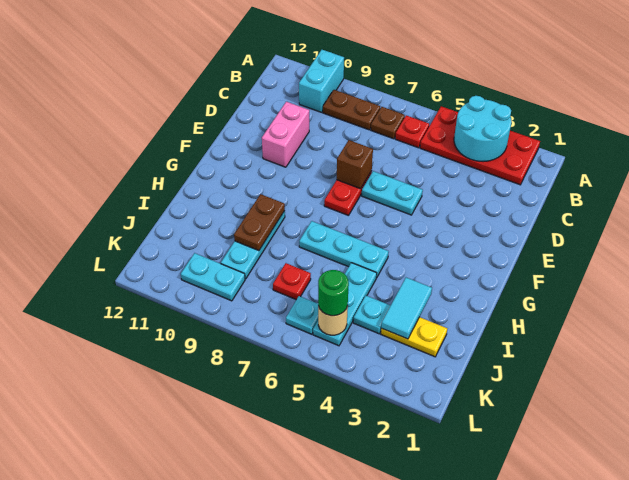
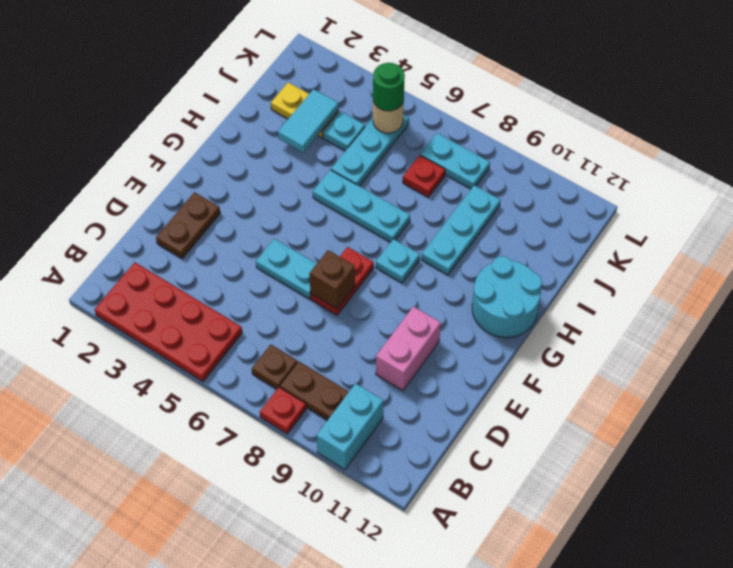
cyan round brick A3:B4 level 2 -> cyan round brick G11:H12 level 1
red plate B6 level 1 -> red plate A8 level 1
brown plate H9:I9 level 2 -> brown plate D2:E2 level 1
cyan plate K6 level 1 -> cyan plate G8 level 1
cyan plate K9:K10 level 1 -> cyan plate K7:K8 level 1

